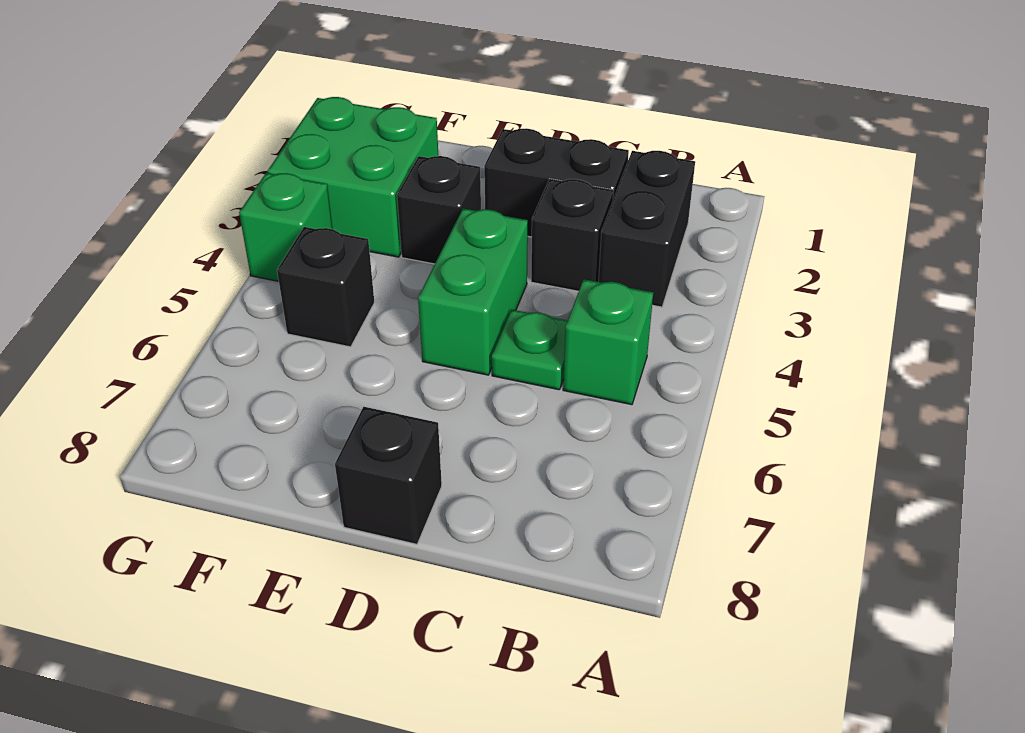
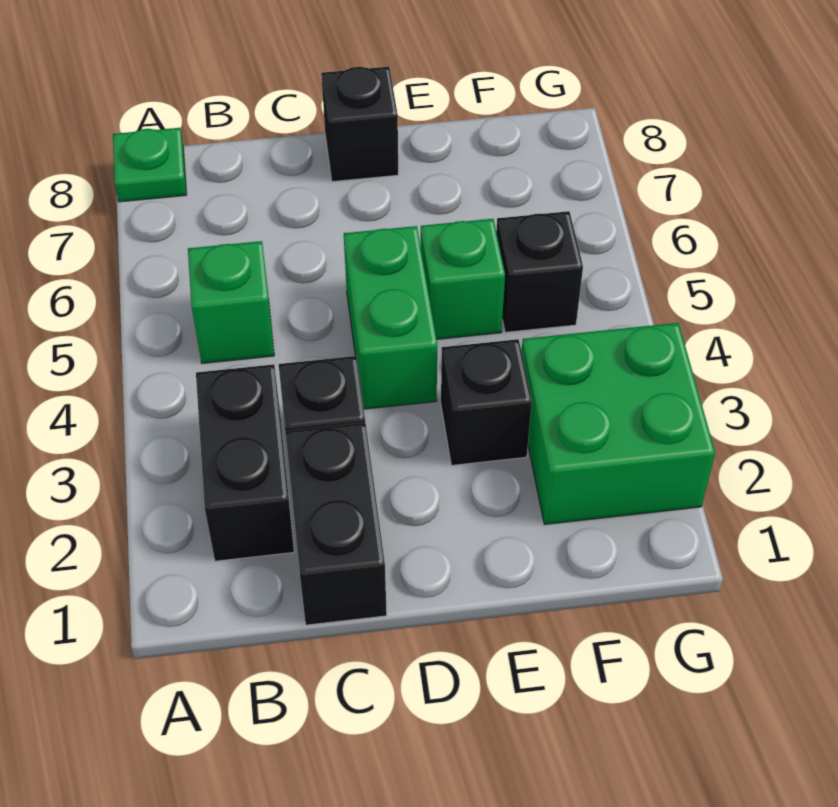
black brick C2:D2 level 1 -> black brick C1:C2 level 1
green plate C5 level 1 -> green plate A8 level 1
green brick G4 level 1 -> green brick E5 level 1

